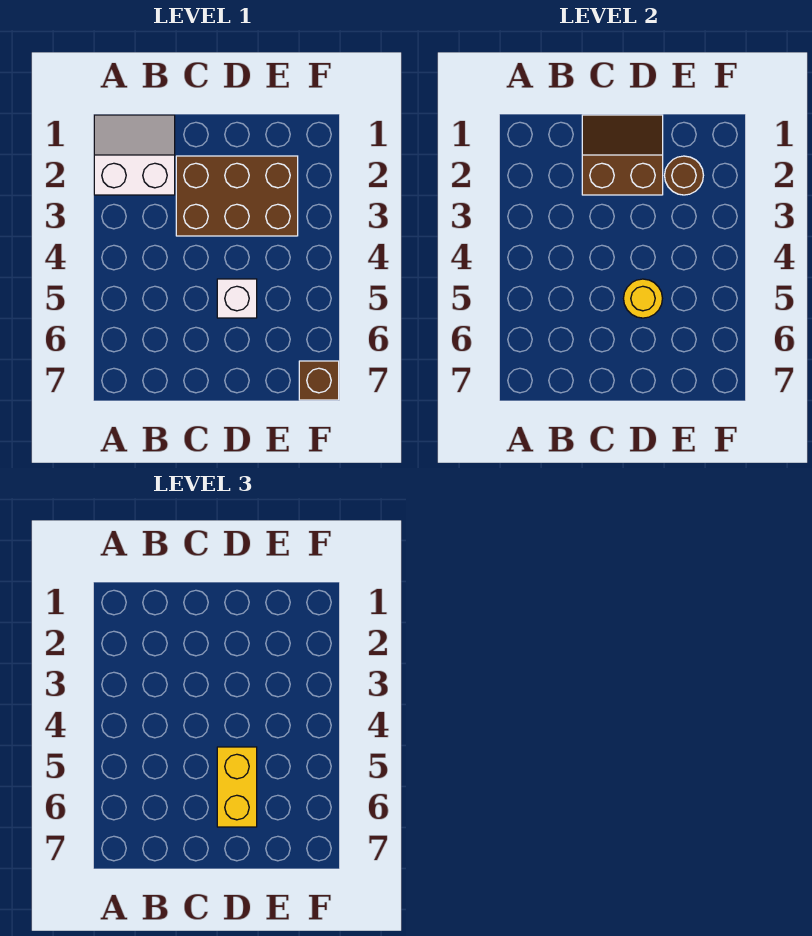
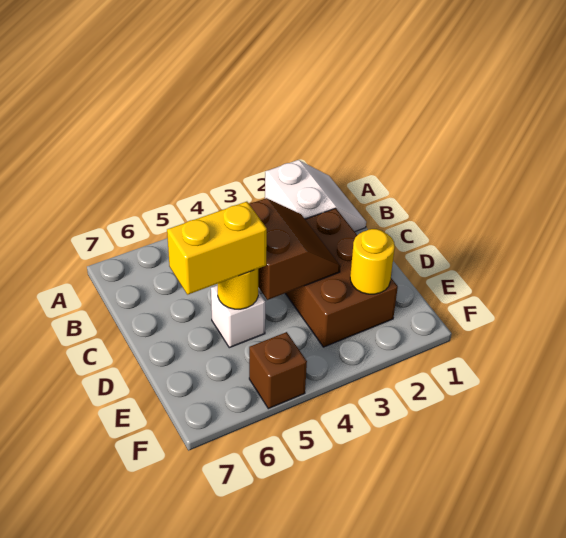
brown slope C1:D2 level 2 top 2 -> brown slope C3:D4 level 2 top 4
brown round brick E2 level 2 -> yellow round brick E2 level 2
brown brick F7 level 1 -> brown brick F5 level 1

